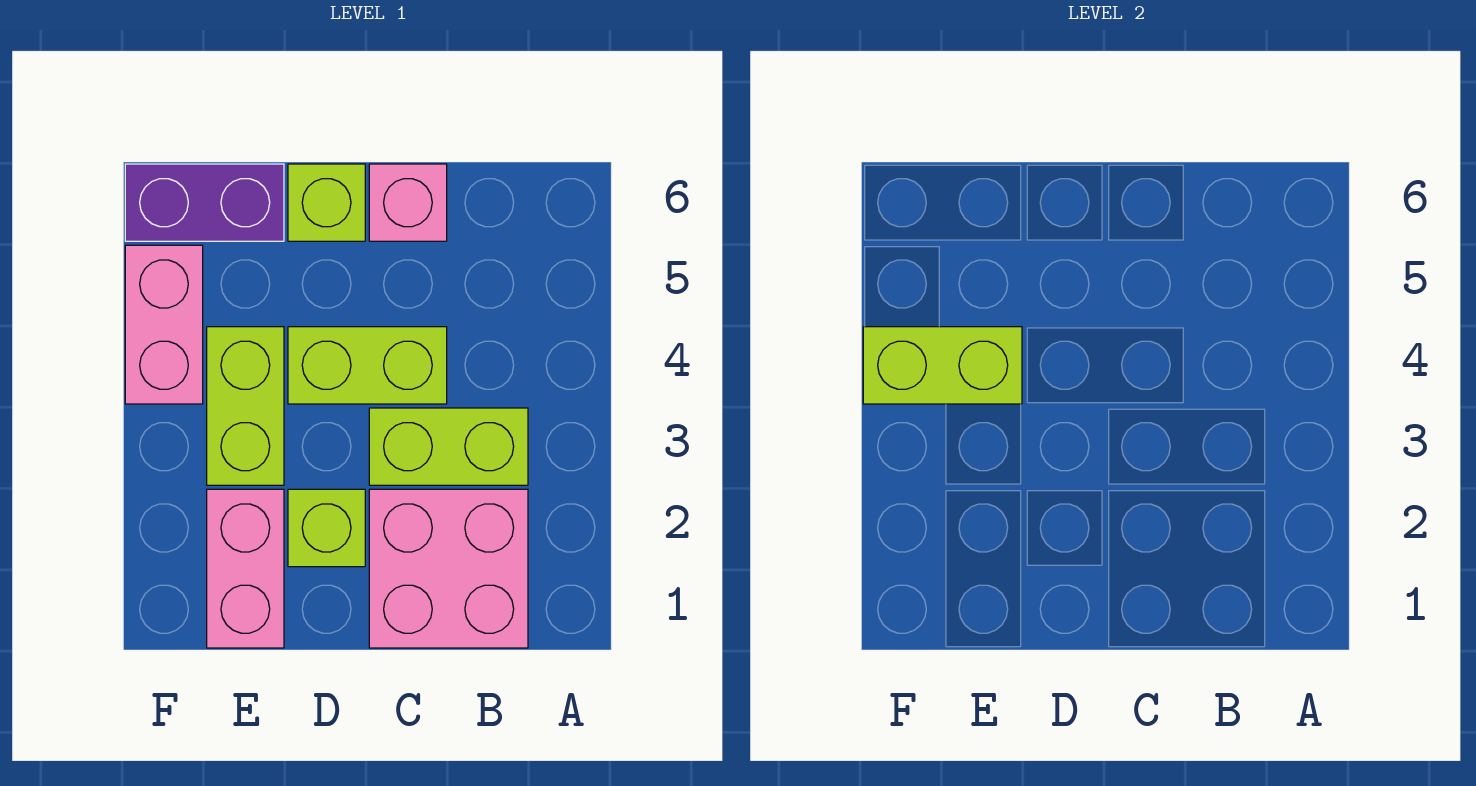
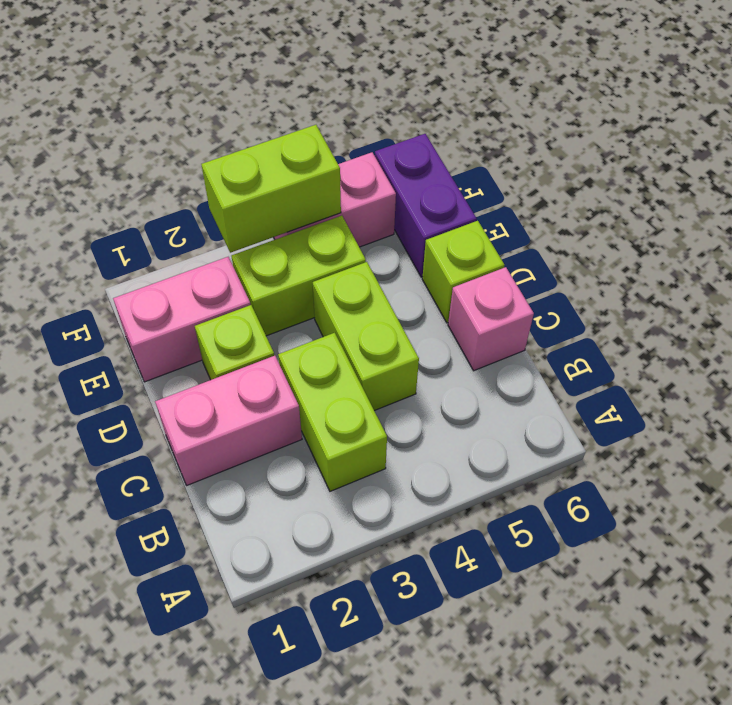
pink brick B1:C2 level 1 -> pink brick C1:C2 level 1
lime brick E4:F4 level 2 -> lime brick F3:F4 level 2

